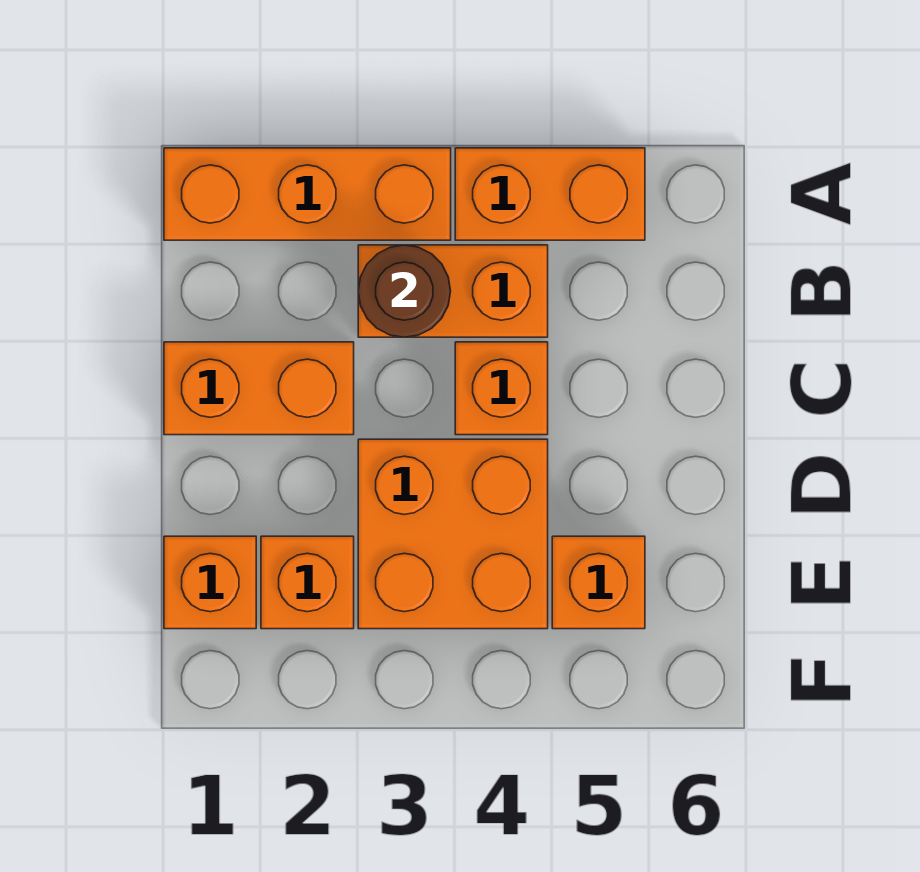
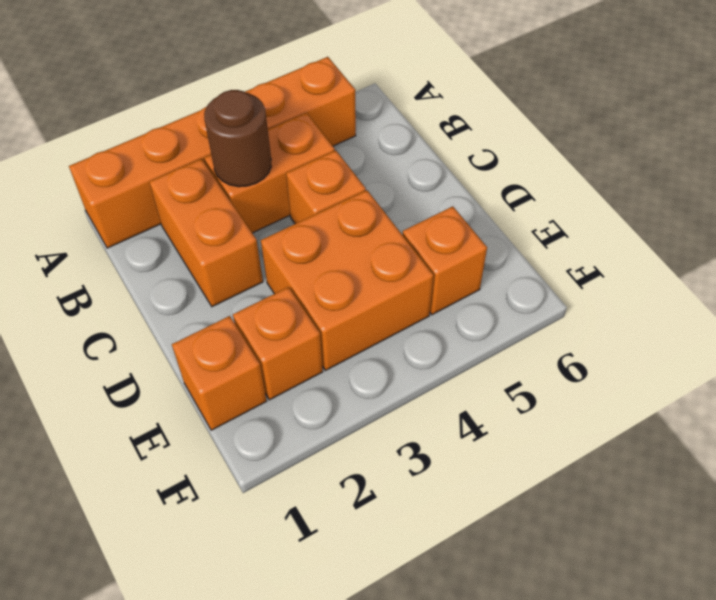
orange brick C1:C2 level 1 -> orange brick B2:C2 level 1

